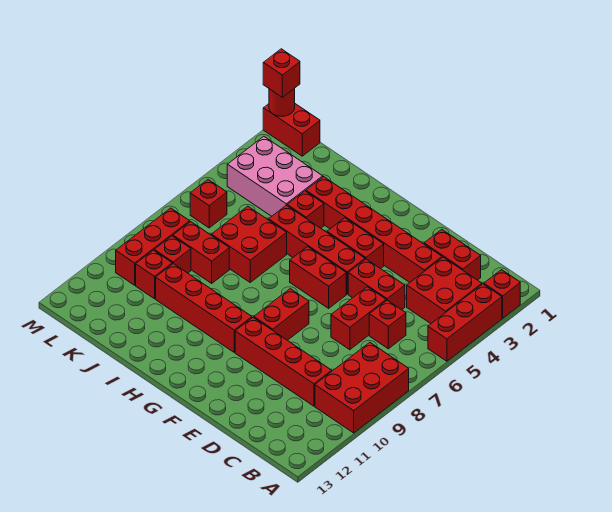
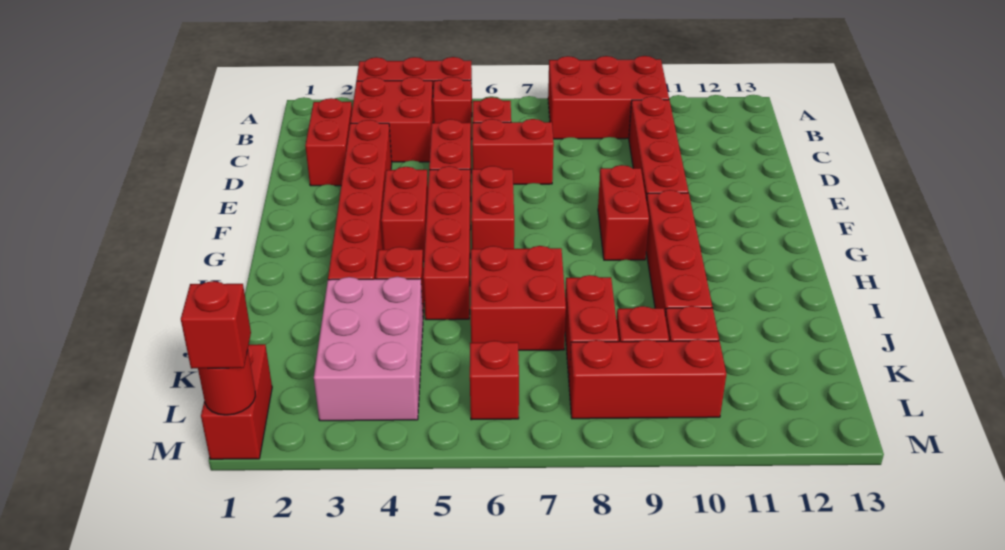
red brick A2 level 1 -> red brick B5 level 1
red brick F8:F9 level 1 -> red brick F9:G9 level 1

